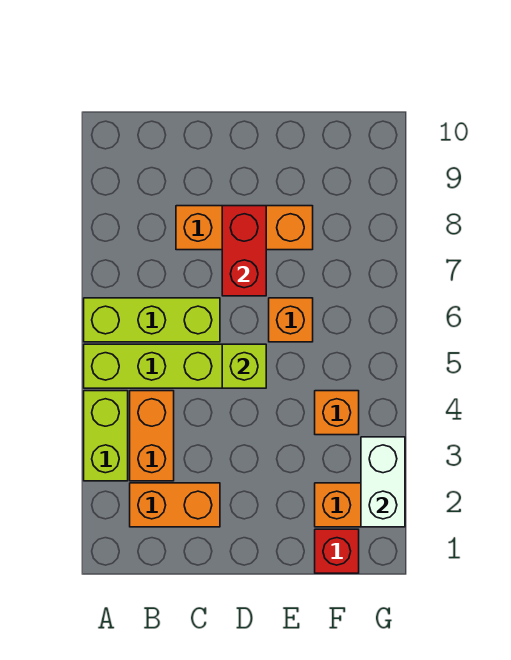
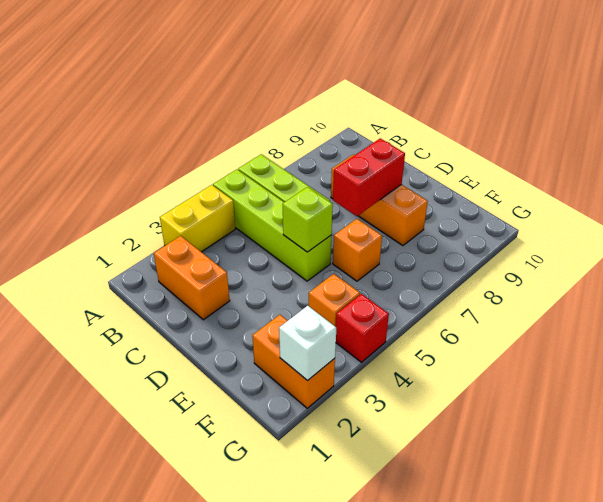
lime brick A3:A4 level 1 -> yellow brick A3:A4 level 1
orange brick B3:B4 level 1 -> none
red brick F1 level 1 -> red brick G4 level 1
white brick G2:G3 level 2 -> white brick G2 level 2

